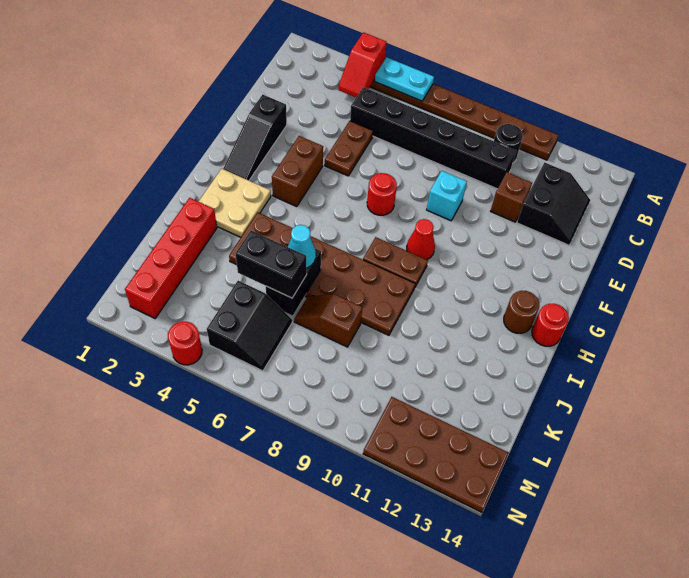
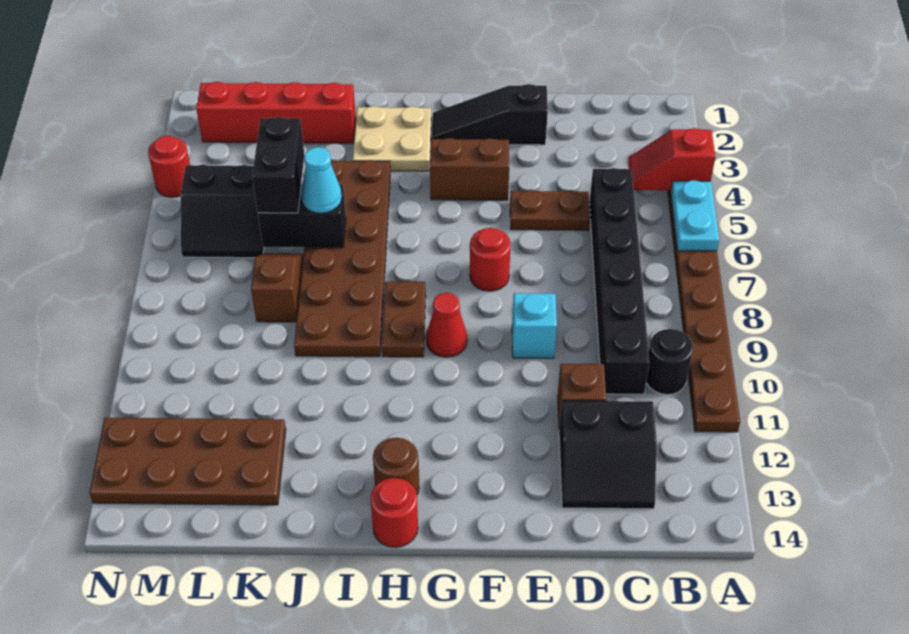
brown plate M11:N14 level 1 -> brown plate K12:N13 level 1

